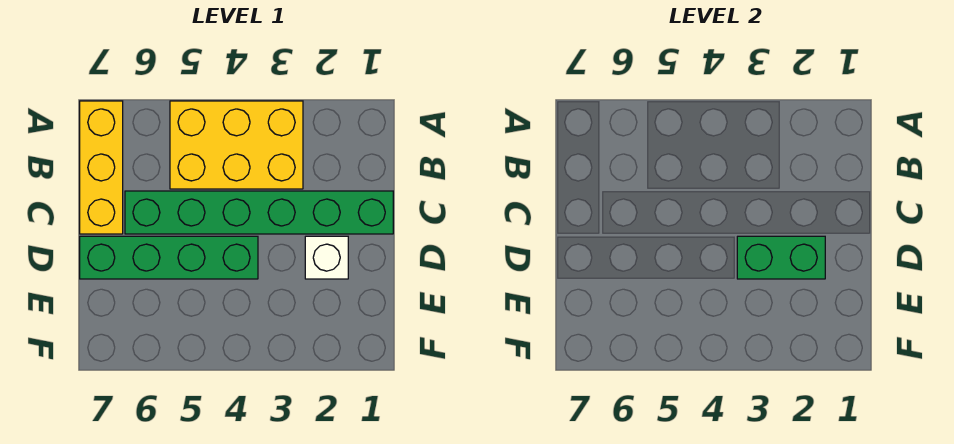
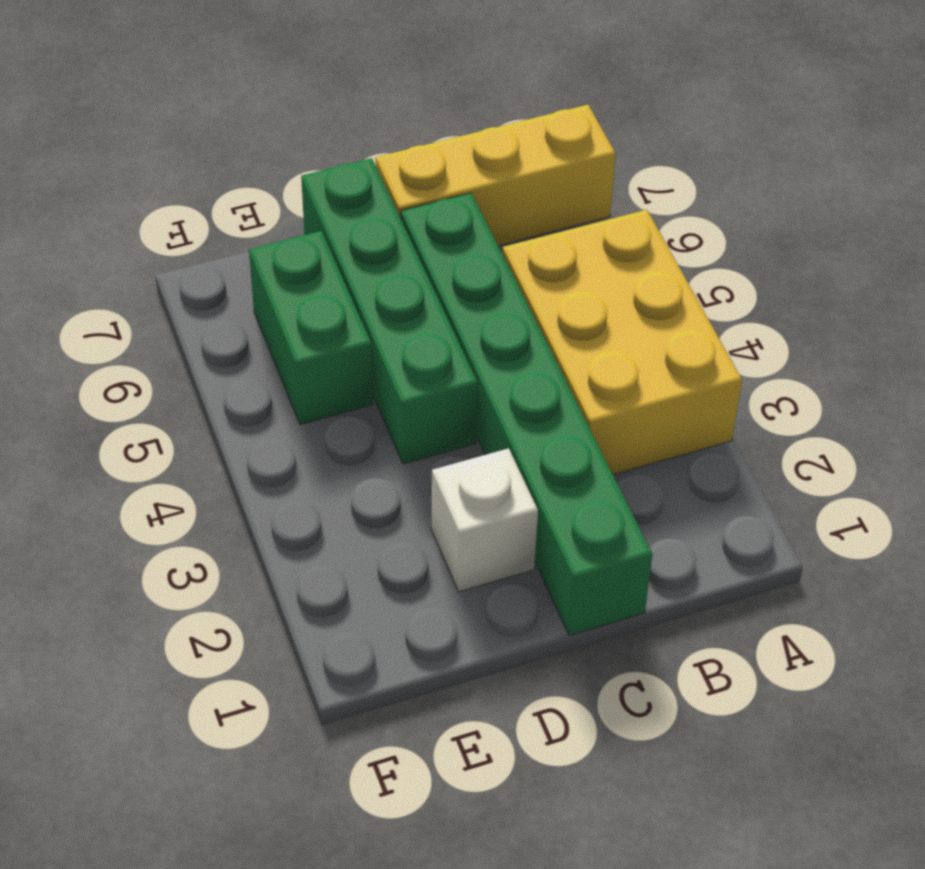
green brick D2:D3 level 2 -> green brick E5:E6 level 1

